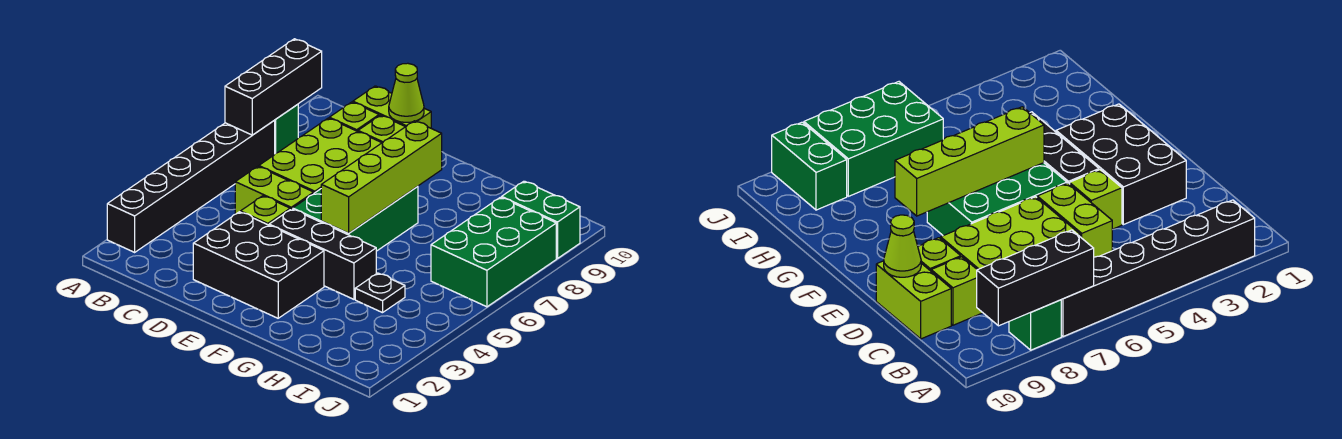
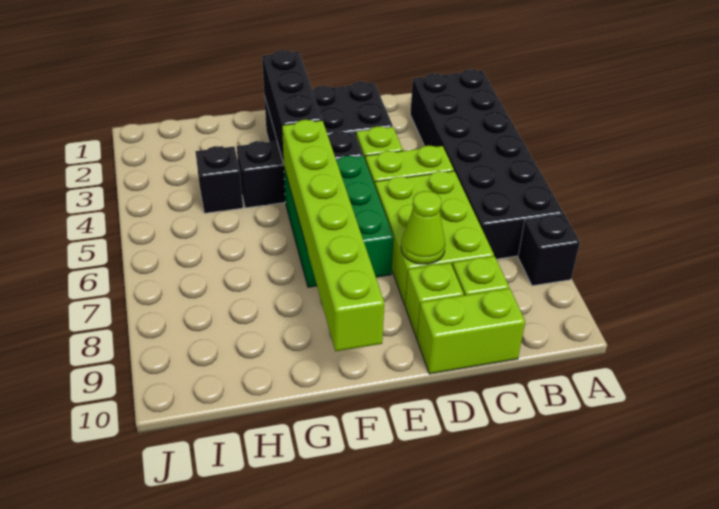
black brick A2:A7 level 1 -> black brick A2:B7 level 1
black brick A7:A9 level 2 -> black brick F2:F4 level 2
green brick A8 level 1 -> black brick A8 level 1
lime cone D10 level 2 -> lime cone D8 level 2
lime brick F5:F8 level 2 -> lime brick F5:F10 level 2
black plate H4 level 1 -> black brick H4 level 1
green brick I6:J8 level 1 -> none
green brick I9:J9 level 1 -> none

